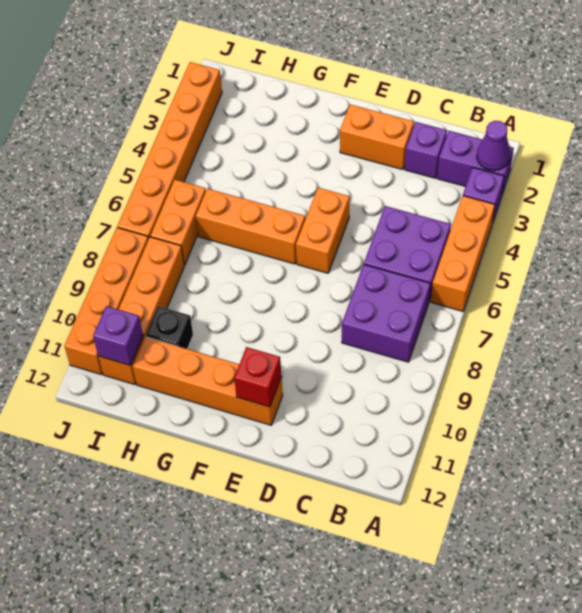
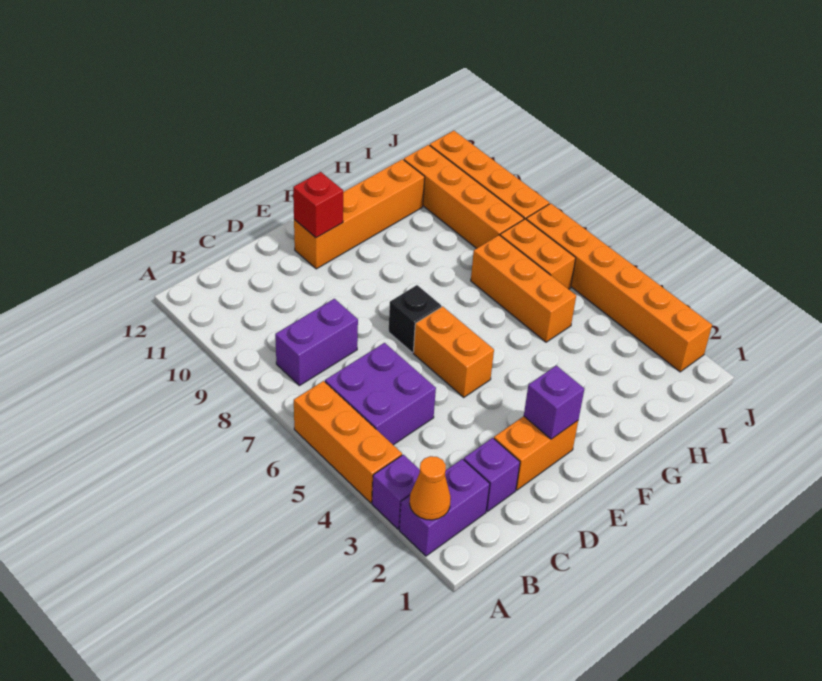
purple cone A2 level 2 -> orange cone A2 level 2
purple brick B7:C8 level 1 -> purple brick B8:C8 level 1
orange brick F6:H6 level 1 -> orange brick H5:H7 level 1
black brick H10 level 1 -> black brick E7 level 1
purple brick I11 level 2 -> purple brick E2 level 2

